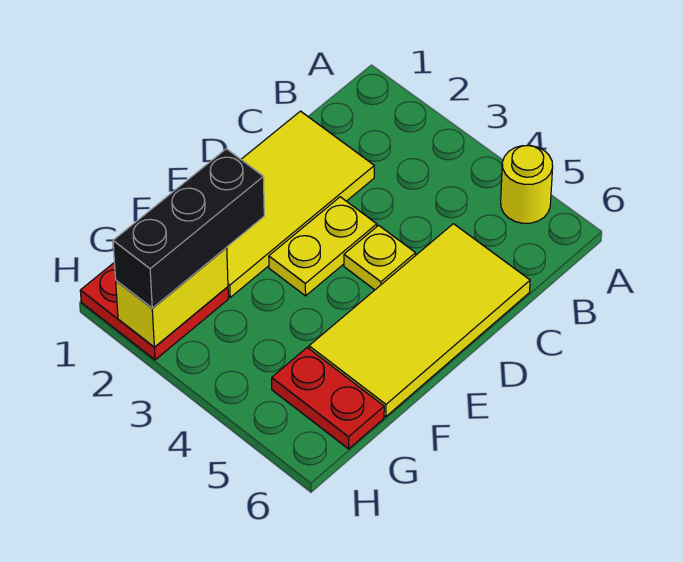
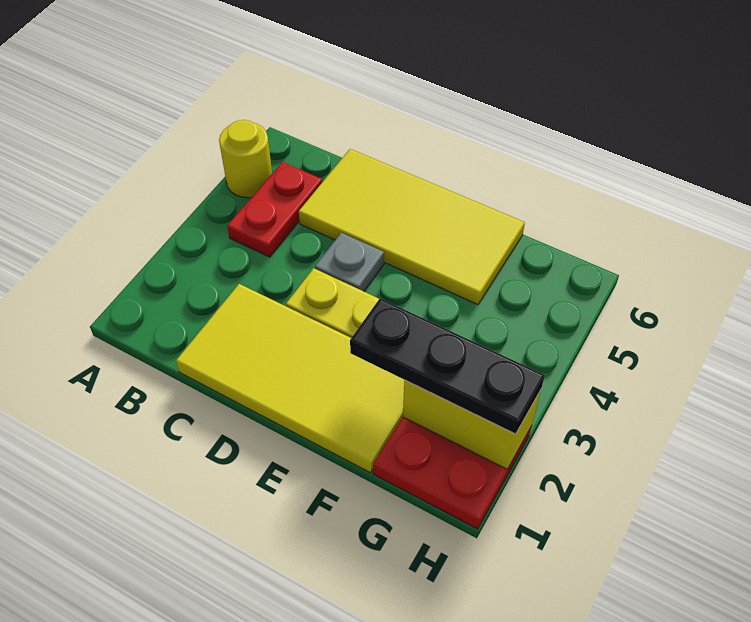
yellow plate D4 level 1 -> grey plate D4 level 1
black brick F2:H2 level 3 -> black plate F2:H2 level 3
red plate G5:G6 level 1 -> red plate B4:B5 level 1

